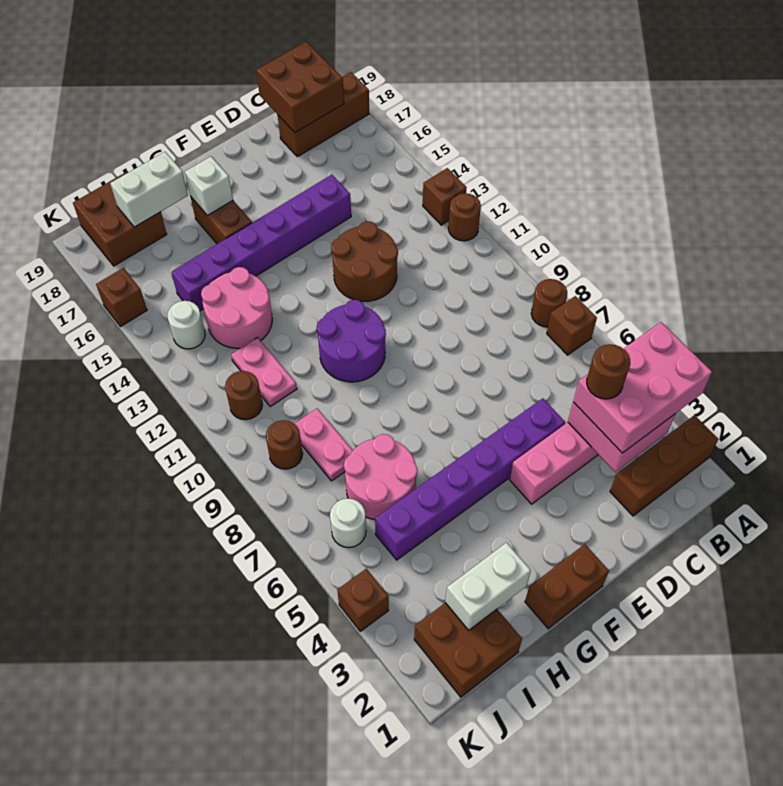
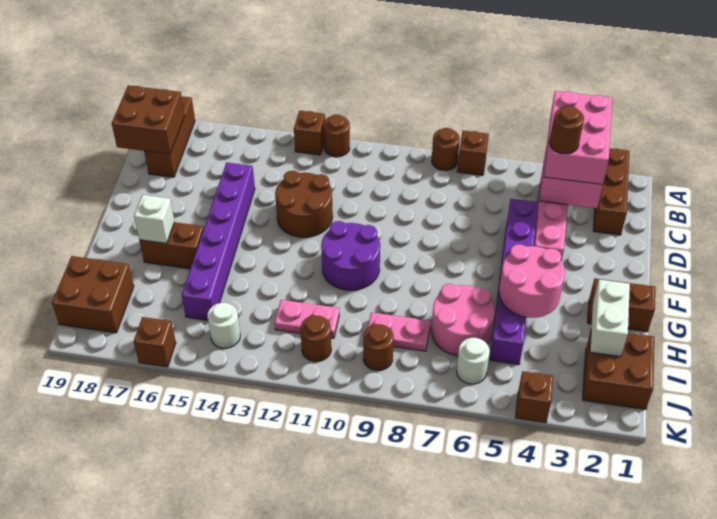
brown brick F1:G1 level 1 -> brown brick G1:G2 level 1
pink round brick H13:I14 level 1 -> pink round brick G4:H5 level 2
white brick H18:I18 level 2 -> none

